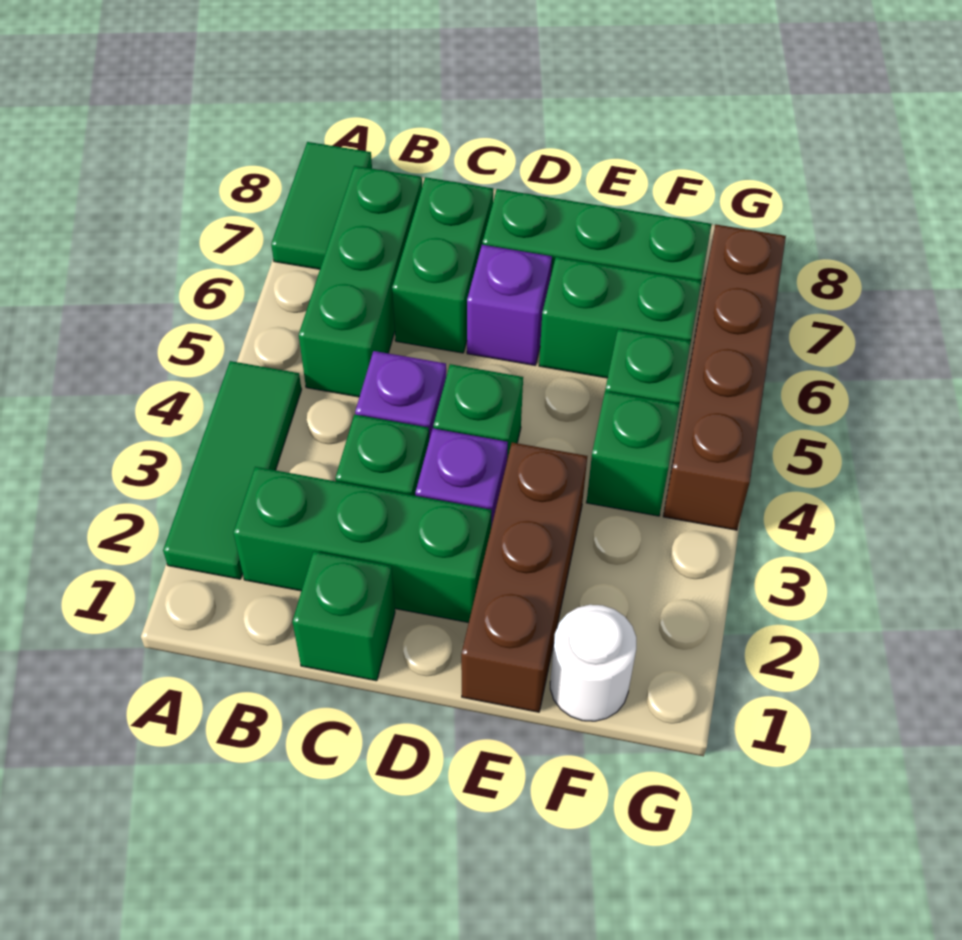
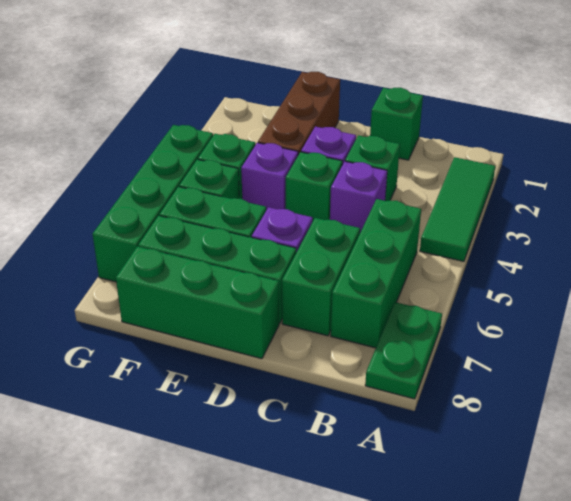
green tile A7:A8 level 1 -> green plate A7:A8 level 1
green brick B2:D2 level 1 -> green brick D8:F8 level 1
none -> purple brick E4 level 1
white round brick F1 level 1 -> none
brown brick G4:G7 level 1 -> green brick G4:G7 level 1

